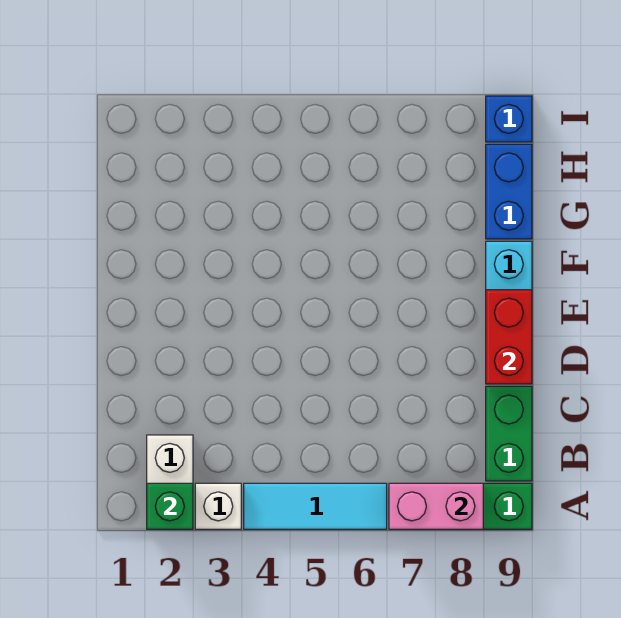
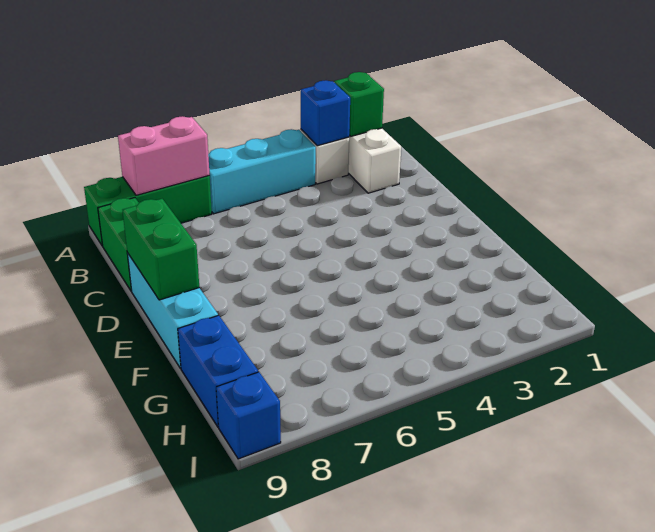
none -> blue brick A3 level 2
cyan tile A4:A6 level 1 -> cyan brick A4:A6 level 1
red brick D9:E9 level 2 -> green brick D9:E9 level 2

